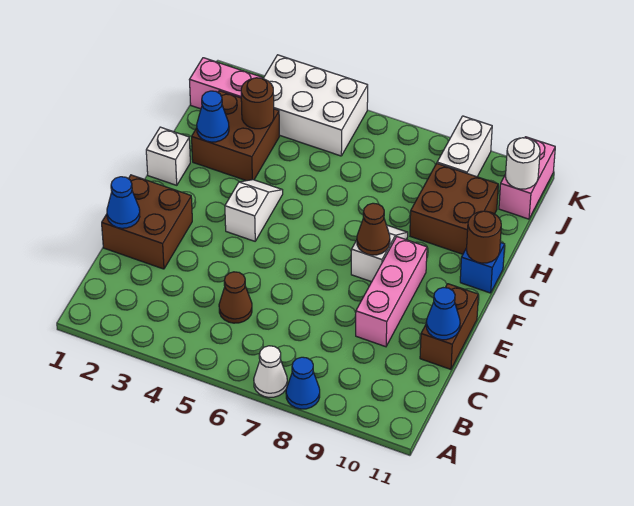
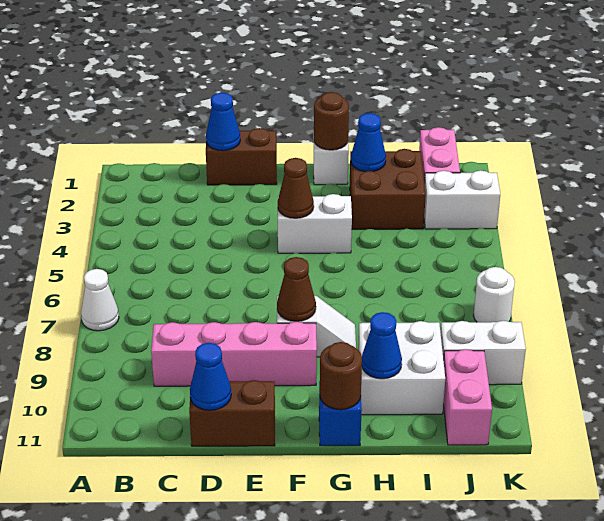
blue cone A8 level 1 -> blue cone H10 level 2
brown cone C5 level 1 -> brown cone F4 level 2
brown brick D1:E2 level 1 -> brown brick D1:E1 level 1
pink brick D9:F9 level 1 -> pink brick C9:F9 level 1
white slope F4:G4 level 1 top F -> white brick F4:G4 level 1
brown brick H9:I10 level 1 -> white brick H9:I10 level 1
brown round brick I3 level 2 -> brown round brick G1 level 2
white brick J3:K5 level 1 -> white brick J3:K3 level 1
pink brick J11:K11 level 1 -> pink brick J10:J11 level 1
white round brick J11 level 2 -> white round brick K7 level 1

